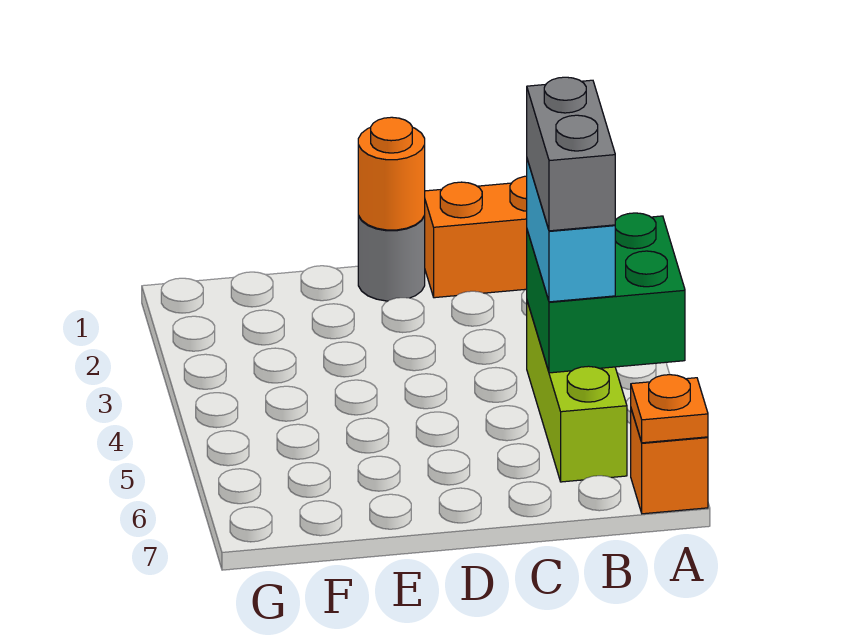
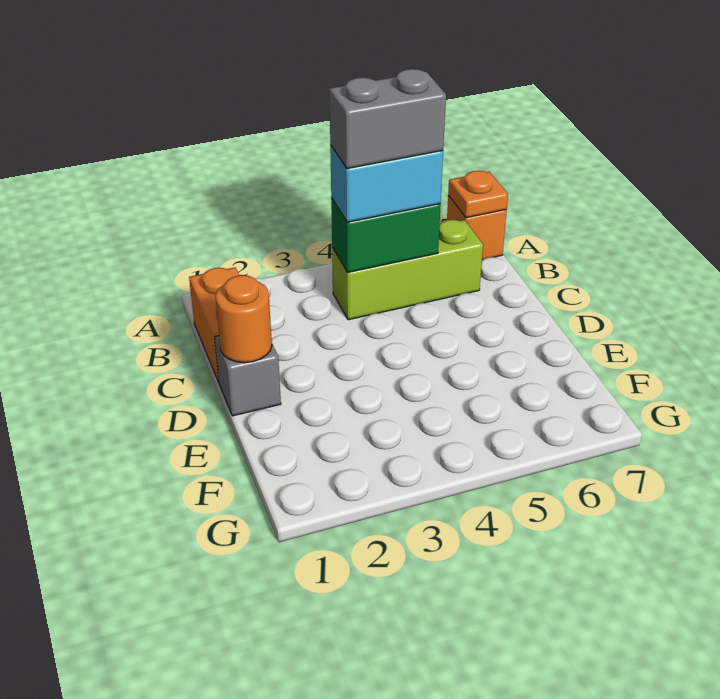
green brick A4:B5 level 2 -> green brick B4:B5 level 2
grey round brick D1 level 1 -> grey brick D1 level 1

